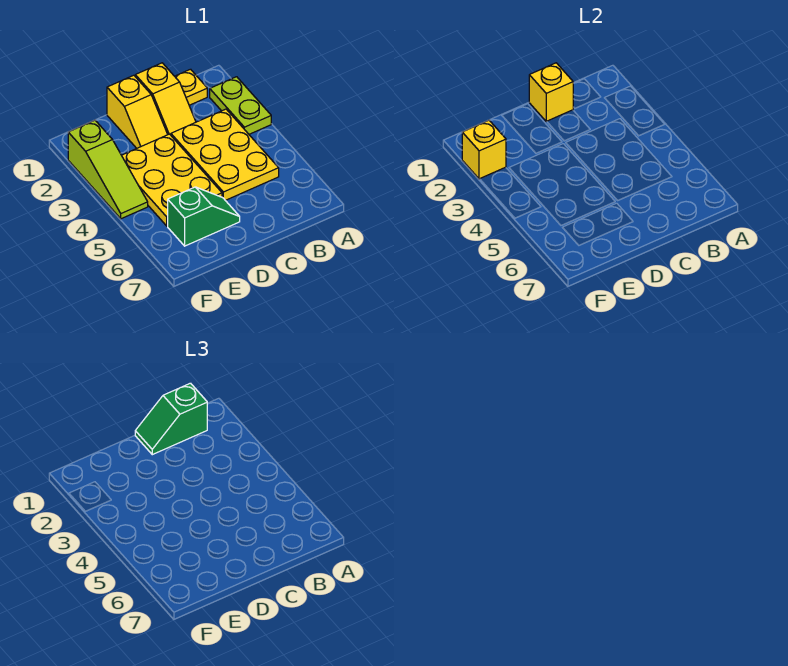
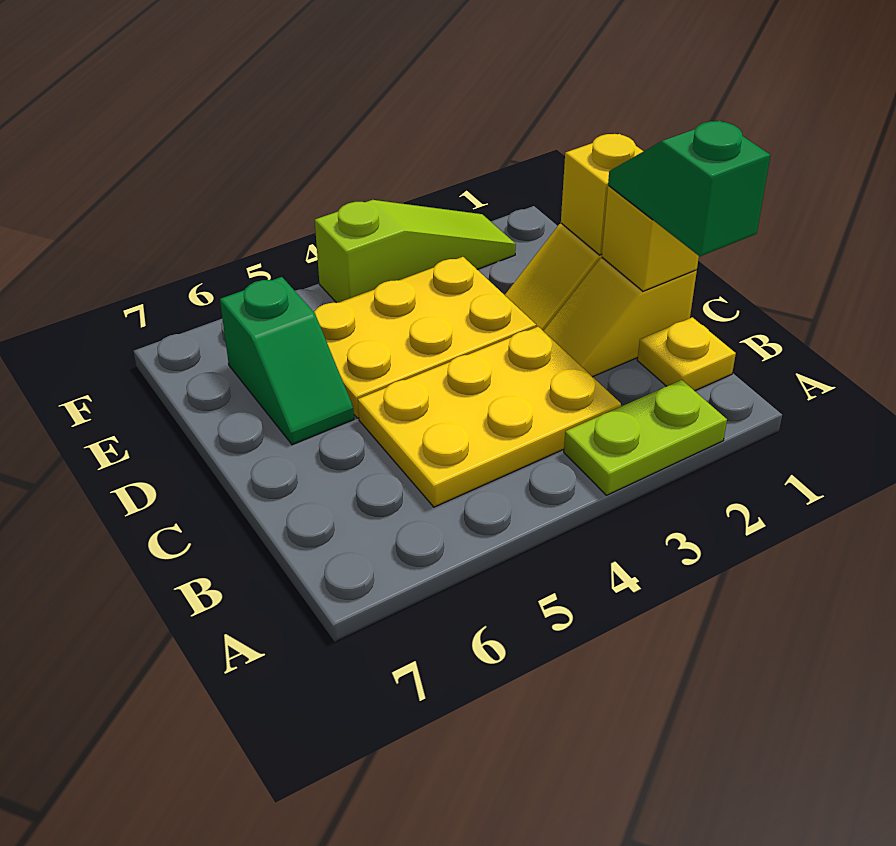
lime slope F2:F4 level 1 top 2 -> lime slope F2:F4 level 1 top 4
yellow brick F2 level 2 -> yellow brick D1 level 2

